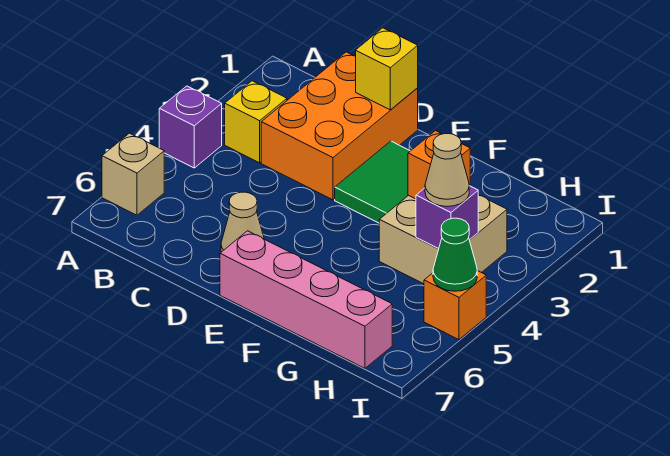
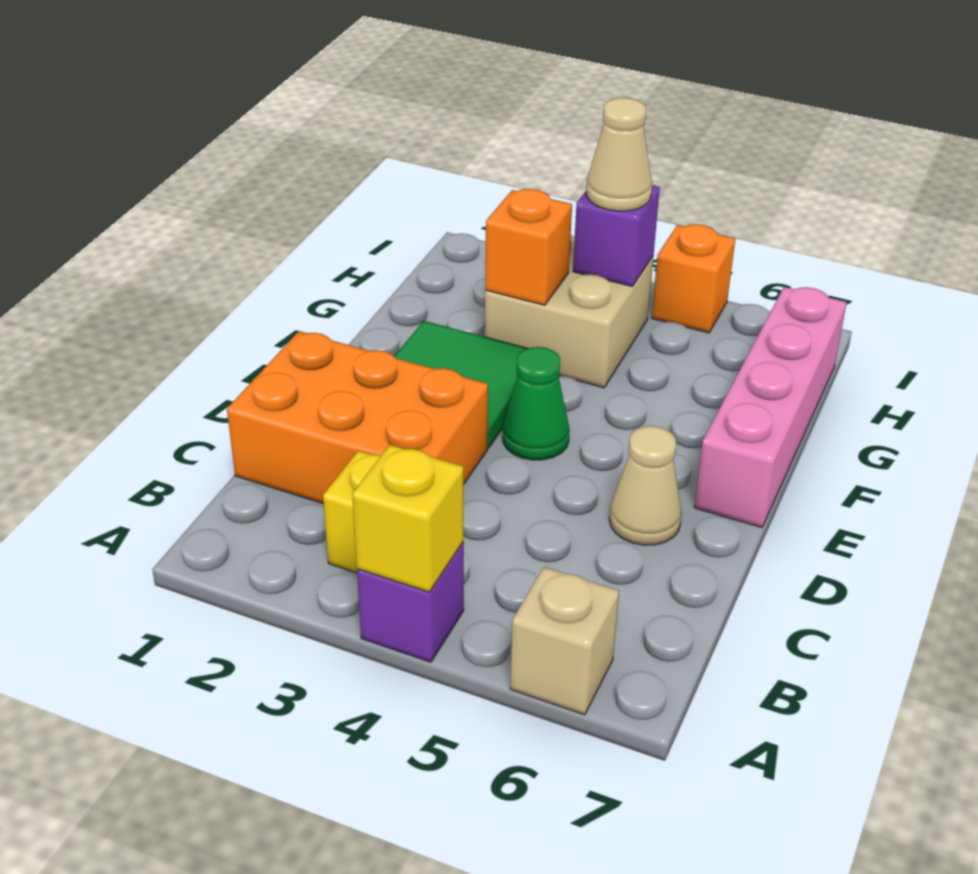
yellow brick D1 level 2 -> yellow brick A4 level 2
green cone I5 level 2 -> green cone E4 level 1

